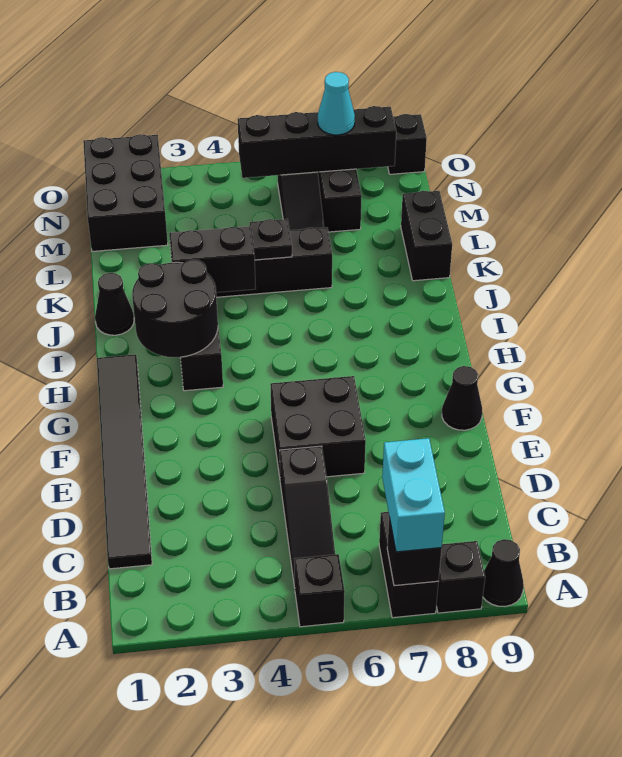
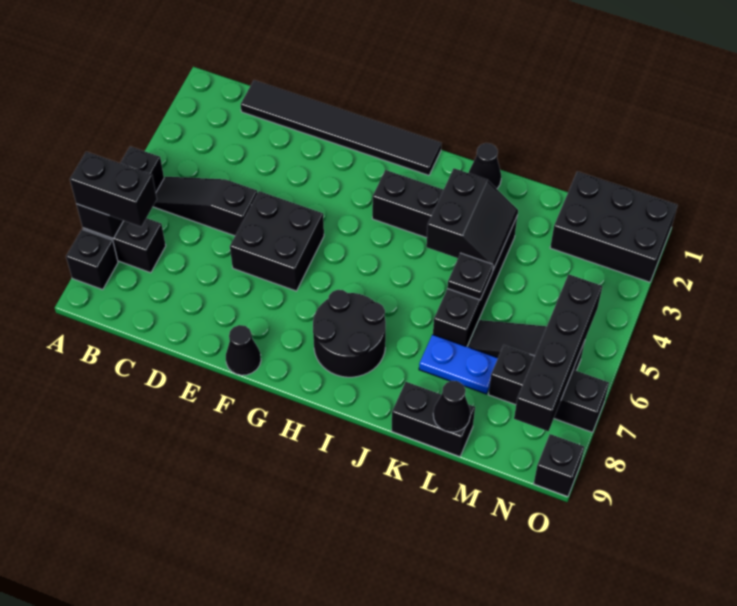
cyan brick A7:B7 level 3 -> black brick A7:B7 level 3
black cone A9 level 1 -> black cone L9 level 2
black round brick H2:I3 level 2 -> black round brick H7:I8 level 1
none -> blue plate K7:L7 level 1
cyan cone N7 level 3 -> none

